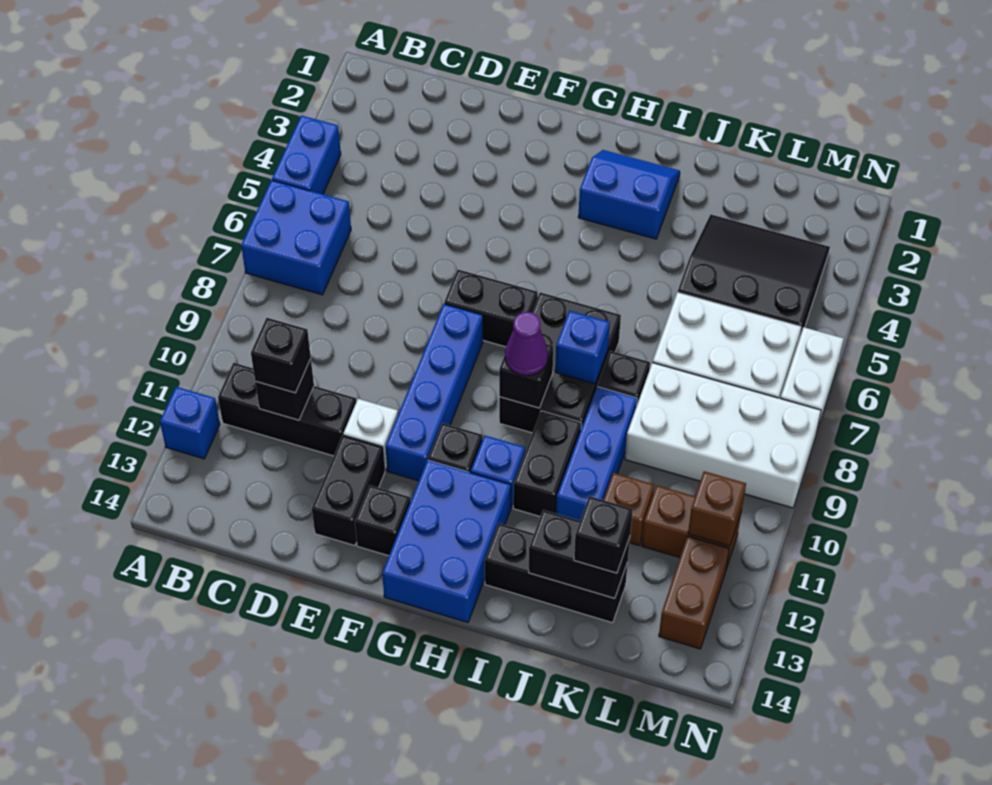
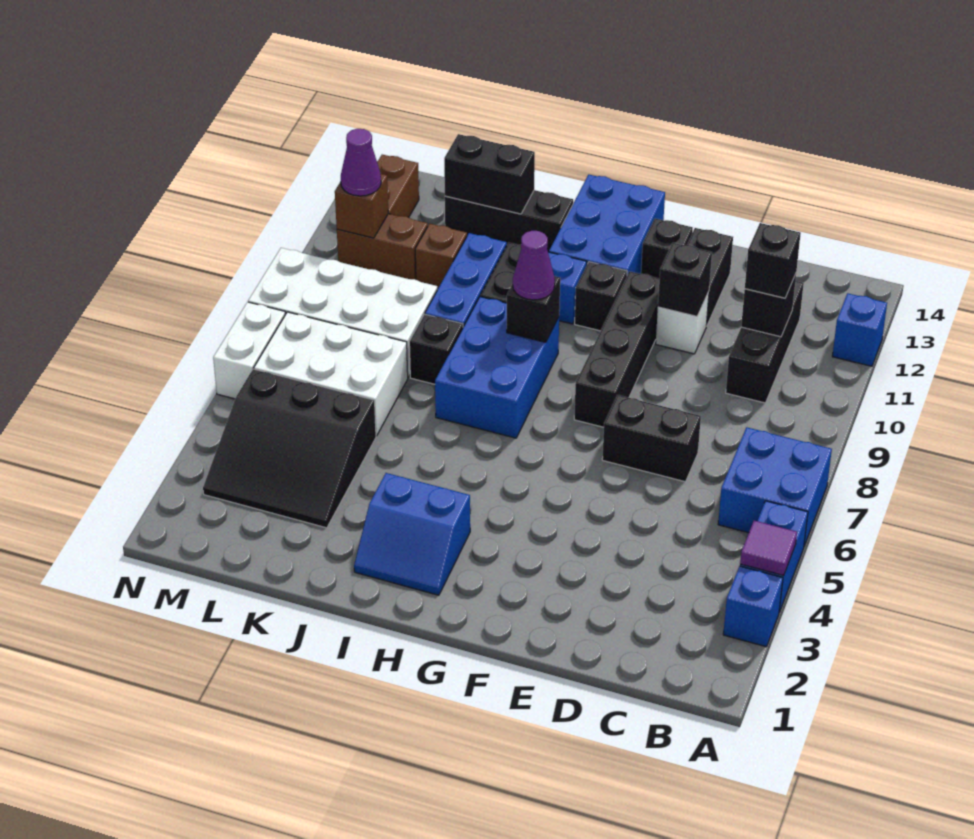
none -> purple tile A4 level 2
black brick B11:D11 level 1 -> black brick C10:C12 level 1
black brick F7:G7 level 1 -> black brick D7:E7 level 1
blue brick F8:F11 level 1 -> black brick F8:F11 level 1
black brick H7:I9 level 1 -> blue brick H7:I9 level 1
blue brick I8 level 2 -> blue brick A3 level 1
black brick K13 level 3 -> black brick E11 level 2
none -> purple cone M11 level 3

